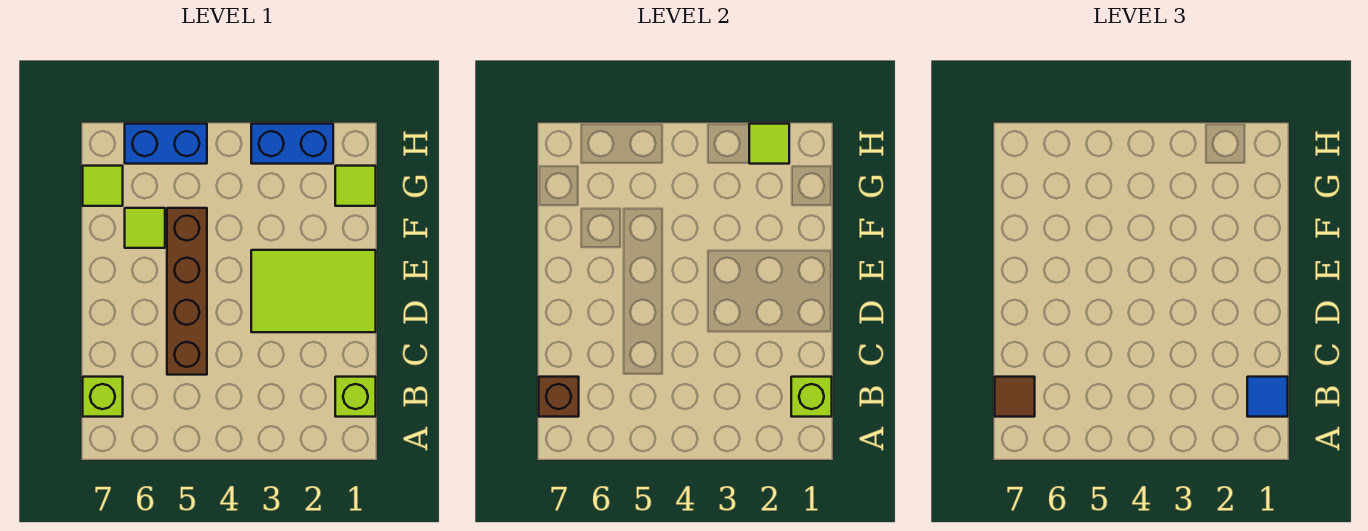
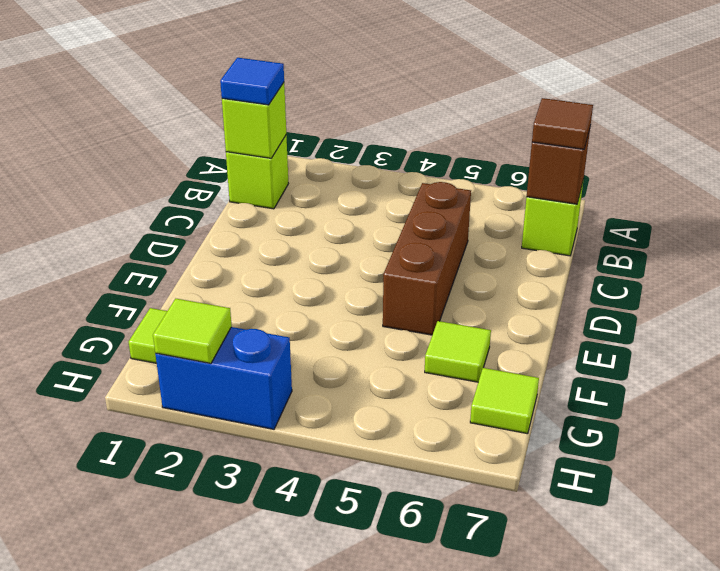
brown brick C5:F5 level 1 -> brown brick C5:E5 level 1
lime tile D1:E3 level 1 -> none
blue brick H5:H6 level 1 -> none

